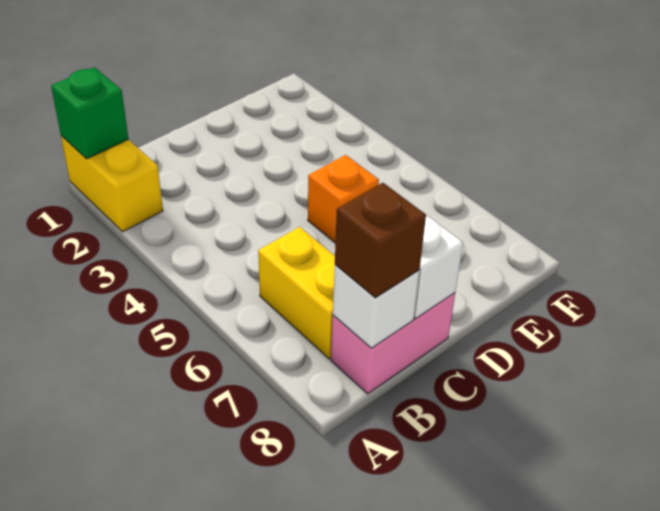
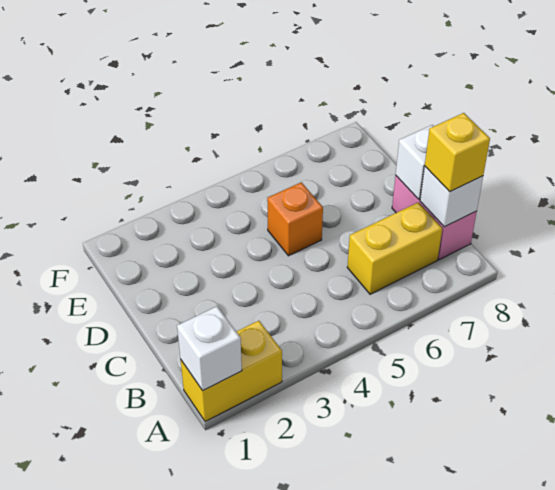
green brick A1 level 2 -> white brick A1 level 2
brown brick B8 level 3 -> yellow brick B8 level 3

